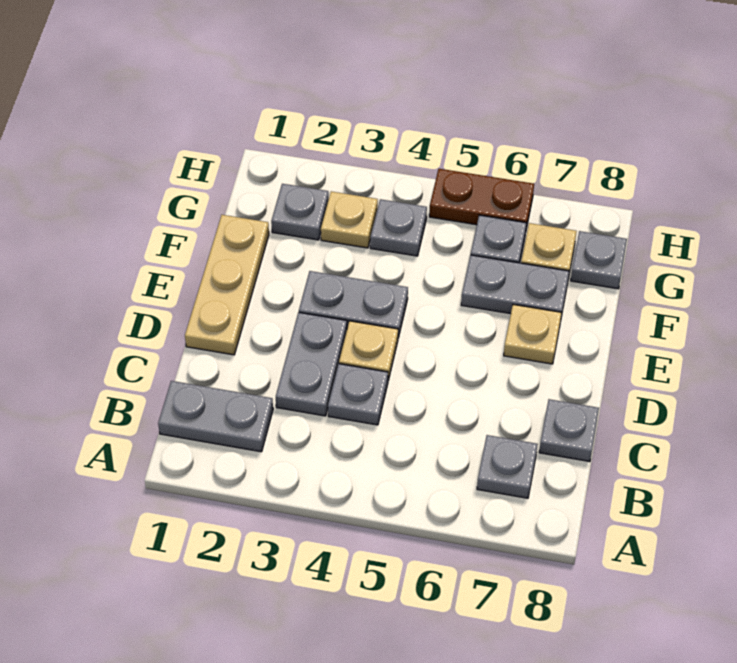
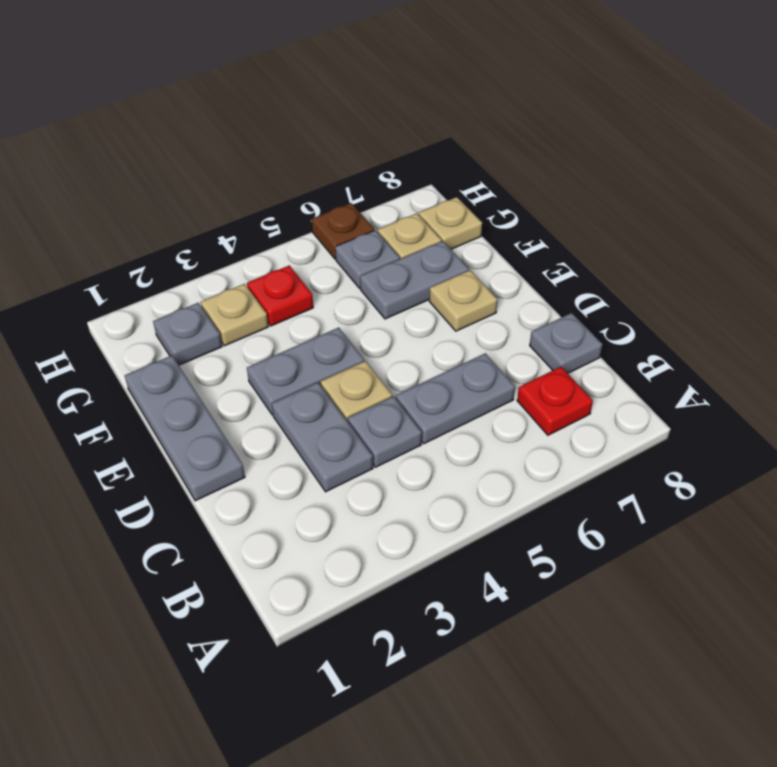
grey plate B1:B2 level 1 -> grey plate C5:C6 level 1
grey plate B7 level 1 -> red plate B7 level 1
tan plate D1:F1 level 1 -> grey plate D1:F1 level 1
grey plate G4 level 1 -> red plate G4 level 1
grey plate G8 level 1 -> tan plate G8 level 1
brown plate H5:H6 level 1 -> brown plate H6 level 1

